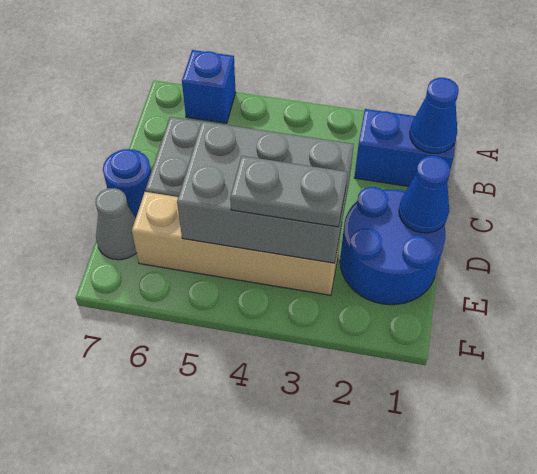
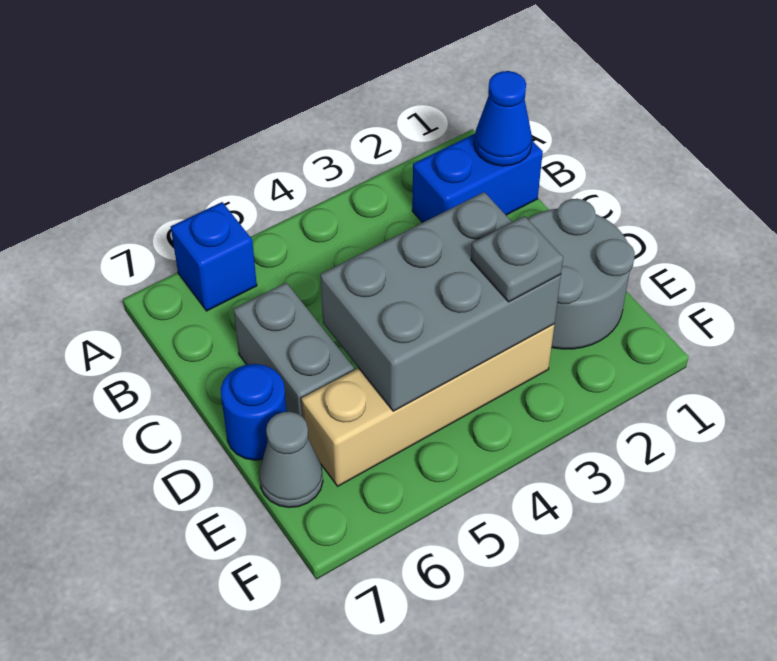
blue round brick D1:E2 level 1 -> grey round brick D1:E2 level 1
blue cone D1 level 2 -> none
grey plate E3:E4 level 3 -> grey plate E3 level 3

